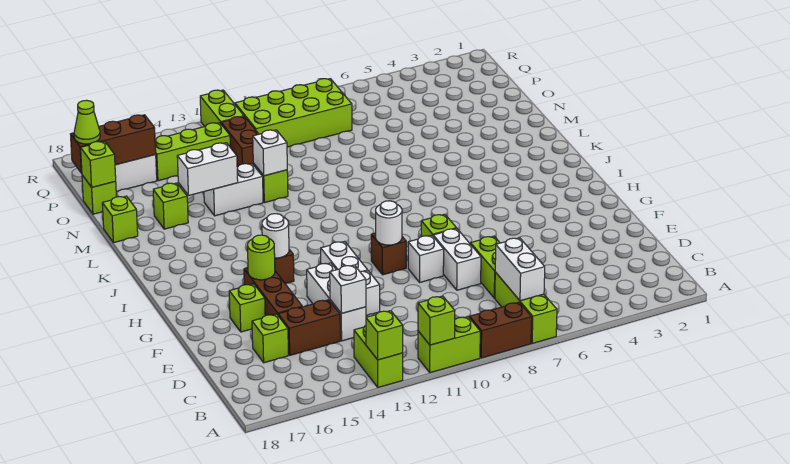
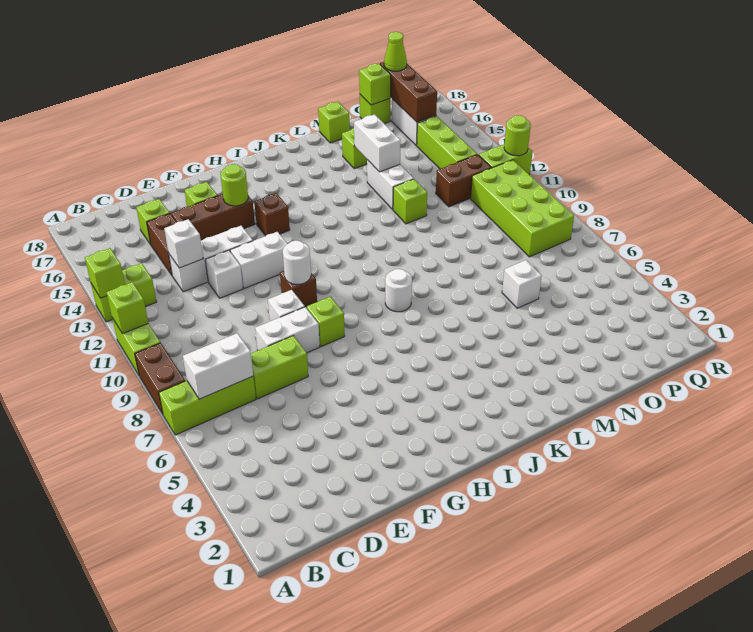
white round brick H14 level 2 -> white round brick J8 level 1
white brick M12 level 2 -> white brick N6 level 1
none -> lime round brick R12 level 2

